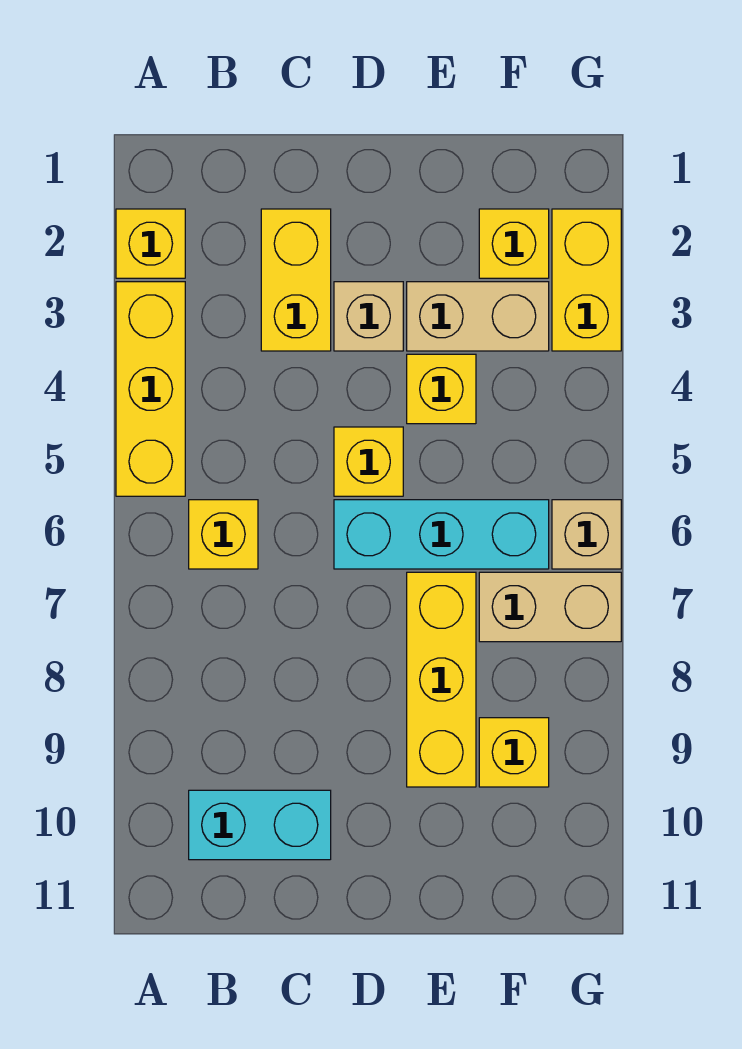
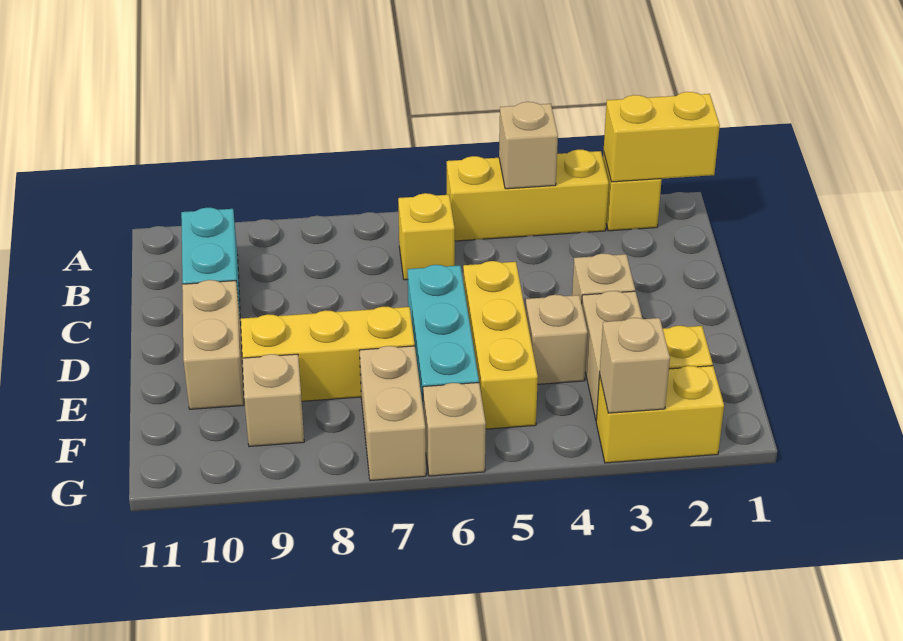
none -> tan brick A4 level 2
yellow brick C2:C3 level 1 -> yellow brick A1:A2 level 2
yellow brick D5 level 1 -> yellow brick D5:F5 level 1
none -> tan brick D10:E10 level 1
yellow brick E4 level 1 -> tan brick E4 level 1
yellow brick F9 level 1 -> tan brick F9 level 1
none -> tan brick G3 level 2

